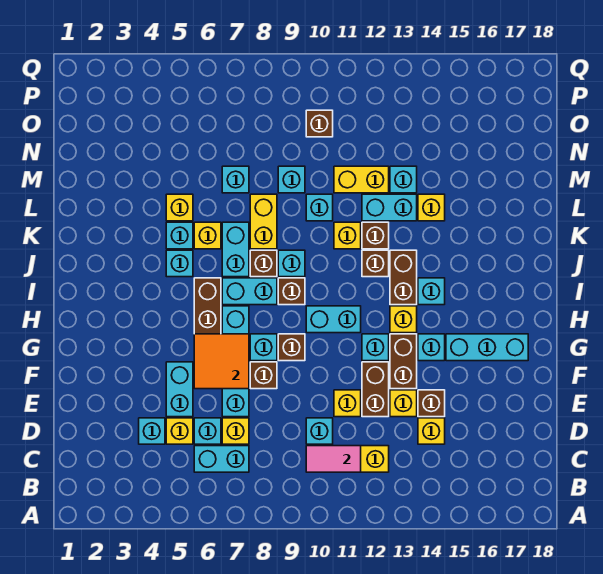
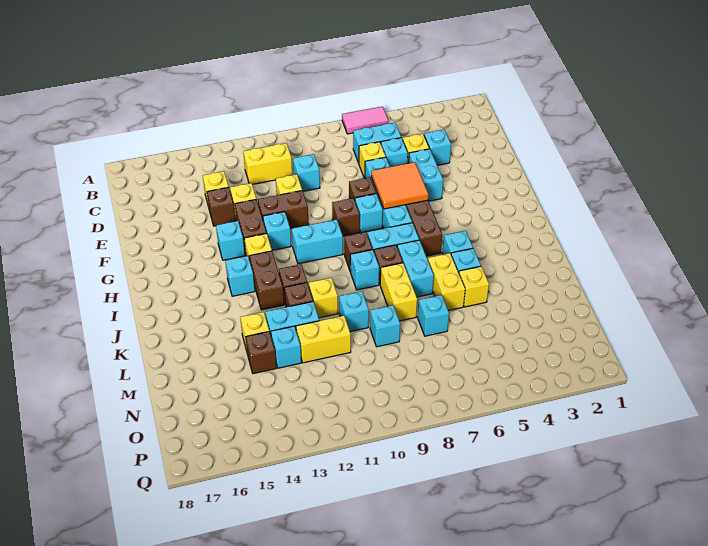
pink tile C10:C11 level 2 -> pink tile A6:A7 level 1
brown brick E12:F12 level 1 -> brown brick F11:F12 level 1
cyan brick G15:G17 level 1 -> none
yellow brick K6 level 1 -> yellow brick K6:L6 level 1
brown brick O10 level 1 -> brown brick M14 level 1

